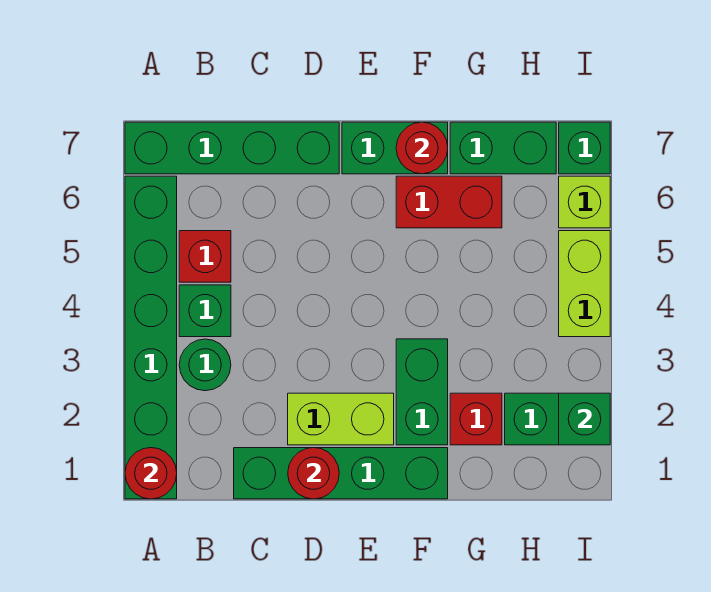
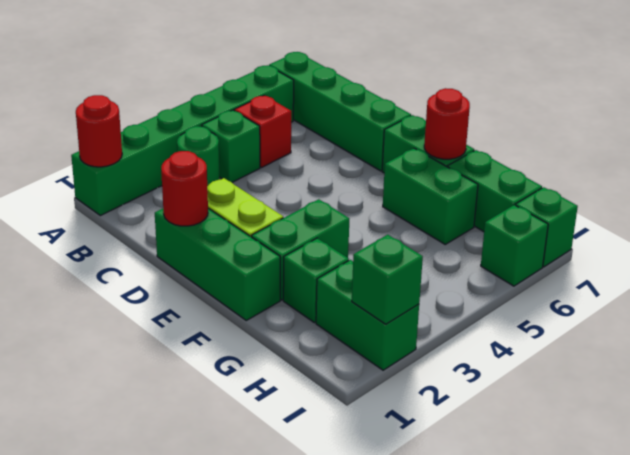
green brick C1:F1 level 1 -> green brick D1:F1 level 1
red brick F6:G6 level 1 -> green brick F6:G6 level 1
red brick G2 level 1 -> green brick G2 level 1
lime brick I4:I5 level 1 -> none
lime brick I6 level 1 -> green brick I6 level 1

